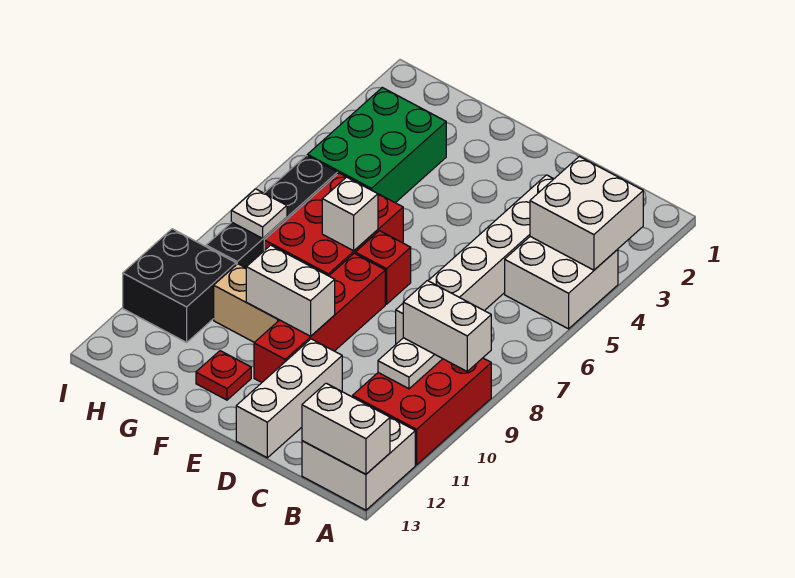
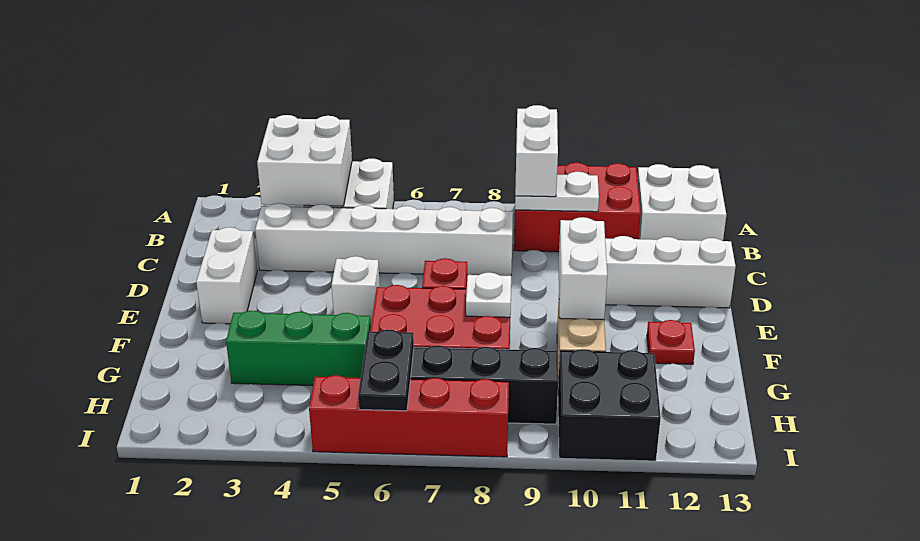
white brick A13:B13 level 2 -> white brick D2:E2 level 1
red brick E8:E11 level 1 -> red brick I5:I8 level 1
white brick F7 level 2 -> white brick E5 level 1
green brick G3:H5 level 1 -> green brick G3:G5 level 1
none -> black plate H6:I6 level 2
white plate H8 level 2 -> white plate F8 level 2

